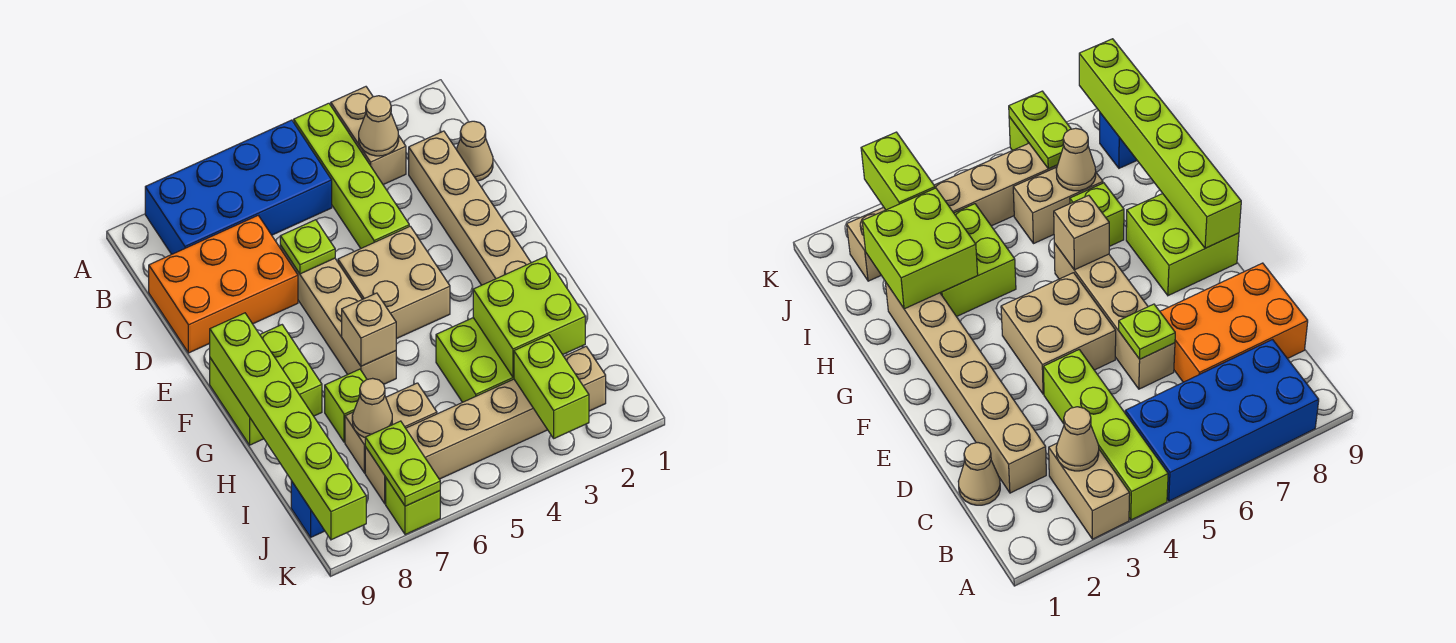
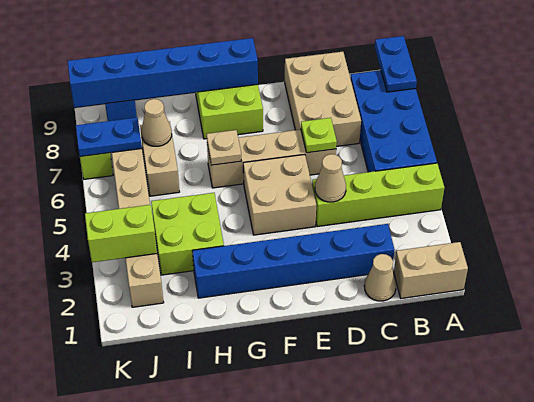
tan brick A3:B3 level 1 -> tan brick A1:B1 level 1
none -> blue plate A8:A9 level 2
tan cone B3 level 2 -> tan cone D4 level 2
tan brick C2:H2 level 1 -> blue brick C2:H2 level 1
orange brick C7:D9 level 1 -> tan brick C7:D9 level 1
lime brick F9:K9 level 2 -> blue brick F9:K9 level 2
tan brick G6 level 2 -> tan plate G6 level 2
lime brick H2:I3 level 2 -> none
lime brick H7 level 1 -> none
lime plate J7:K7 level 2 -> blue plate J7:K7 level 2

